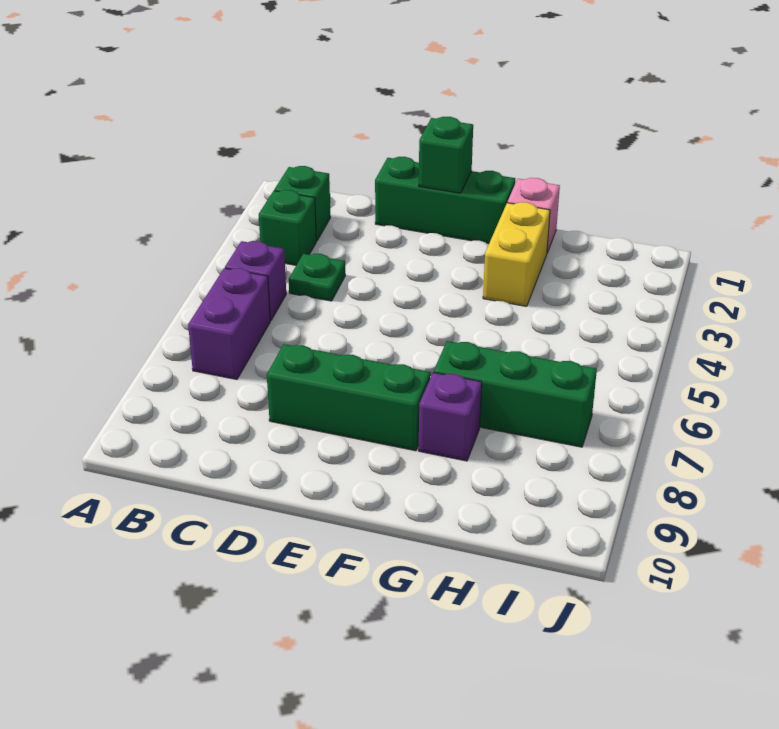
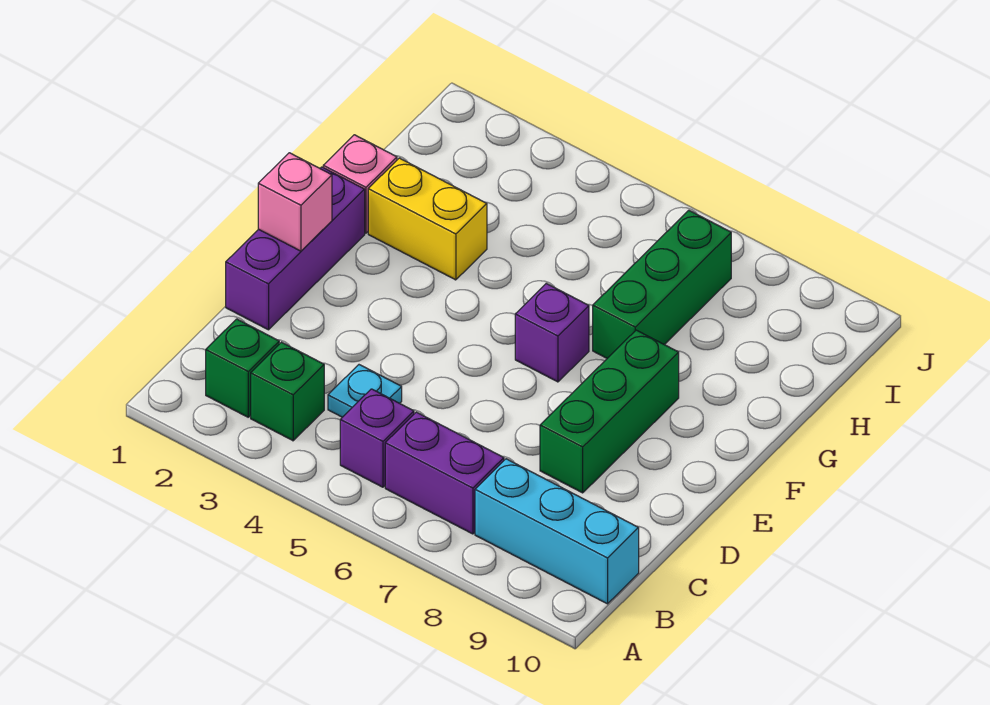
none -> cyan brick B8:B10 level 1
green plate C4 level 1 -> cyan plate C4 level 1
green brick D1:F1 level 1 -> purple brick D1:F1 level 1
green brick E1 level 2 -> pink brick E1 level 2
purple brick G8 level 1 -> purple brick F6 level 1

